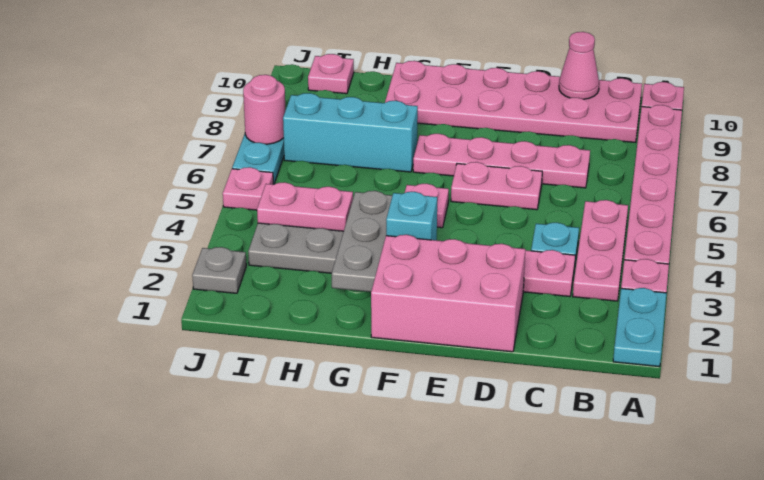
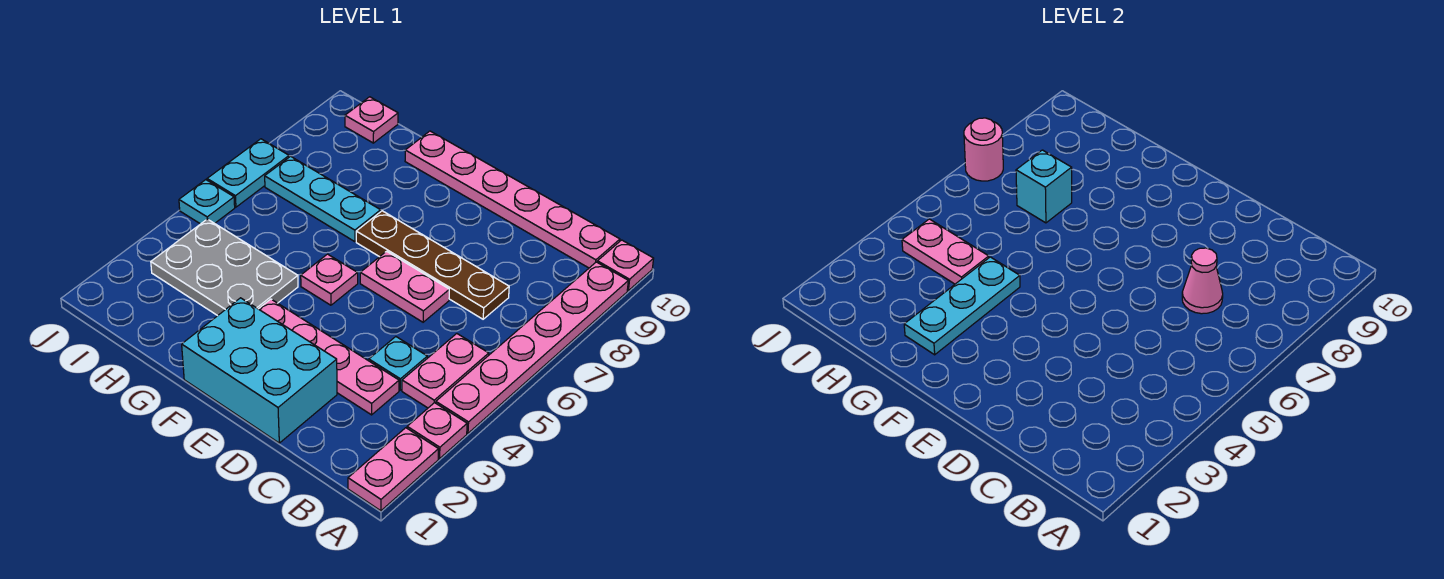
cyan plate A1:A2 level 1 -> pink plate A1:A2 level 1
pink plate B3:B5 level 1 -> pink plate B4:B5 level 1
pink plate B9:G10 level 1 -> pink plate B10:G10 level 1
pink plate C7:F7 level 1 -> brown plate C7:F7 level 1
pink cone C10 level 2 -> pink cone C7 level 2
pink brick D1:F2 level 1 -> cyan brick D1:F2 level 1
cyan brick F3 level 2 -> cyan brick H7 level 2
grey plate G2:G4 level 2 -> cyan plate G2:G4 level 2
cyan brick G7:I7 level 1 -> cyan plate G7:I7 level 1
grey plate J2 level 1 -> none
pink plate J5 level 1 -> cyan plate J5 level 1

